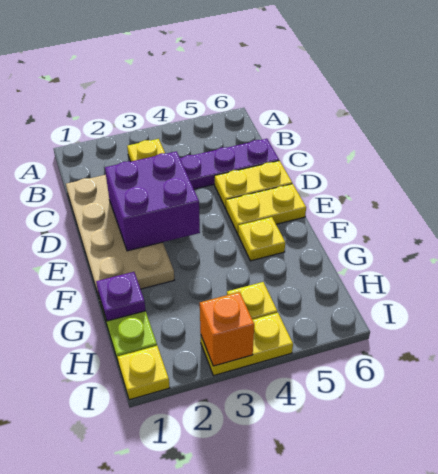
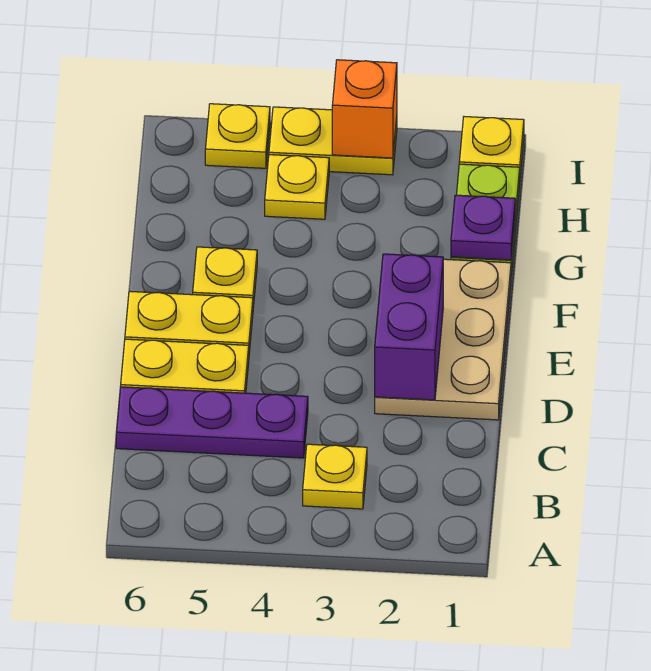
tan plate C1:F2 level 1 -> tan plate D1:F2 level 1
purple brick D2:E3 level 2 -> purple brick D2:E2 level 2
none -> yellow plate I5 level 1

